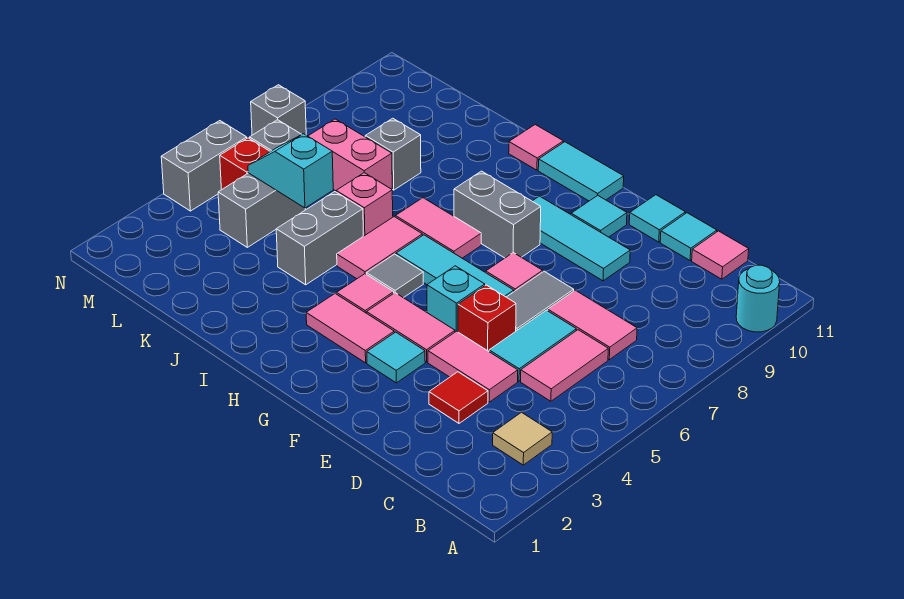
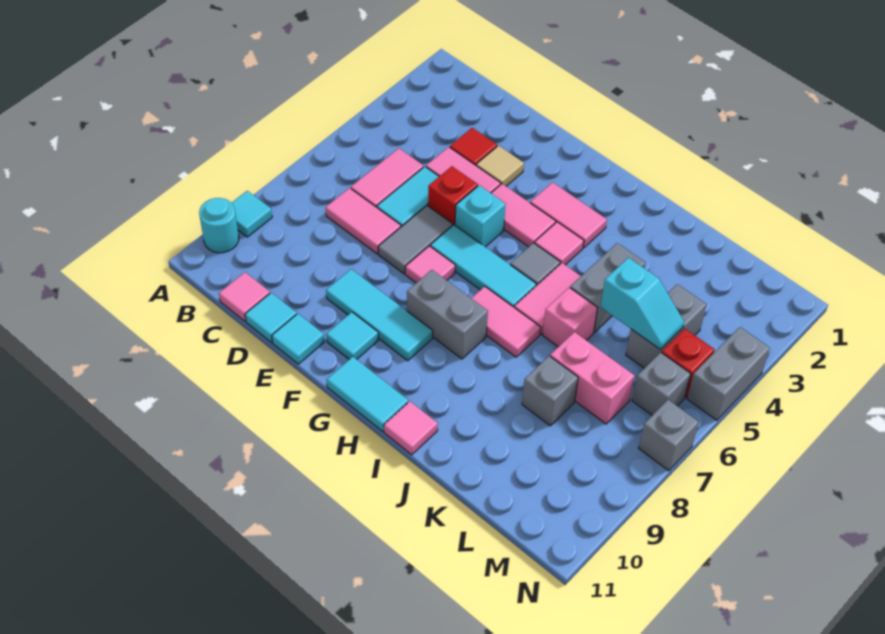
tan tile B3 level 1 -> tan tile E3 level 1
cyan tile F3 level 1 -> cyan tile A9 level 1

